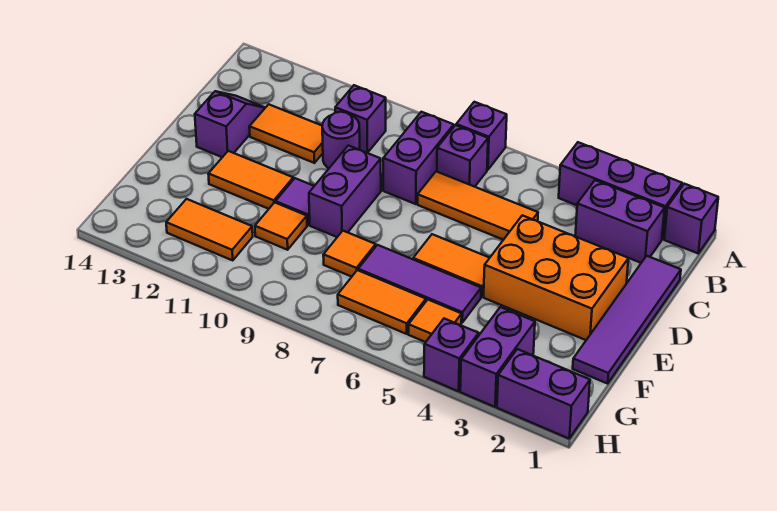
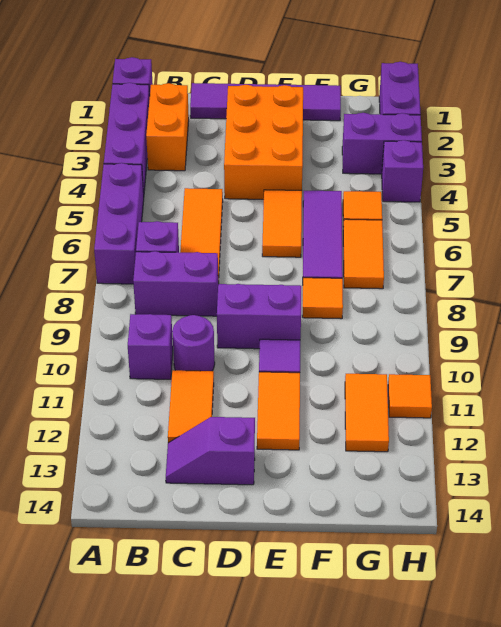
purple brick A7 level 1 -> purple brick A5:A7 level 1
purple brick B2:B3 level 1 -> orange brick B2:B3 level 1
orange tile F10 level 1 -> orange tile H11 level 1

